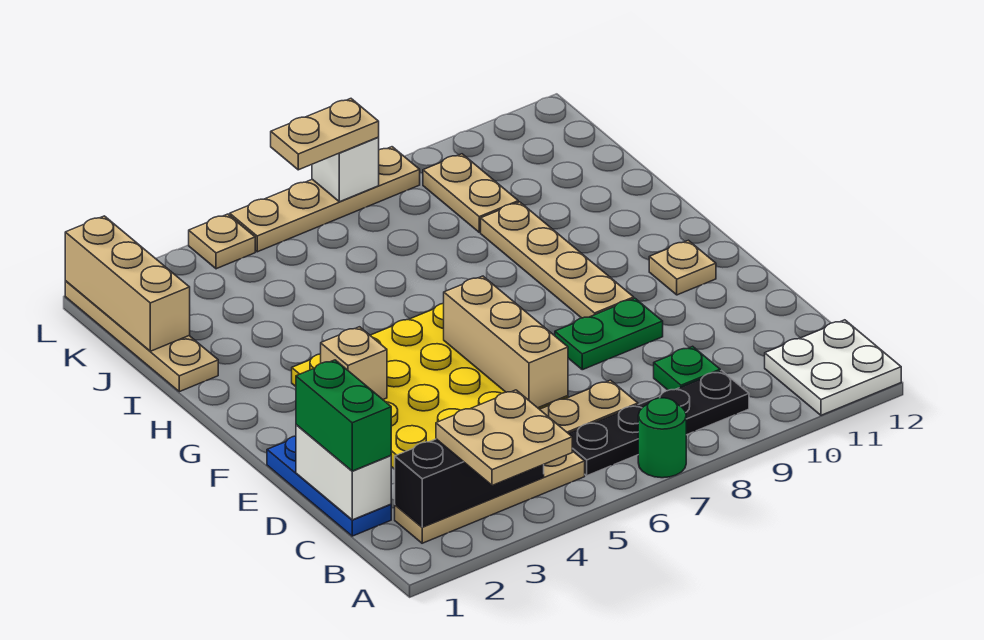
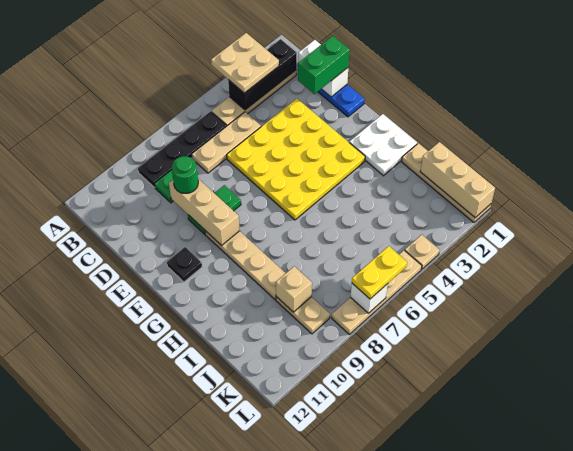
green round brick A7 level 1 -> green round brick D9 level 3
white plate A11:B12 level 1 -> white plate G1:H2 level 1
green brick C1:D1 level 3 -> green brick D1:D2 level 3
tan brick D6:F6 level 2 -> tan brick D9:F9 level 2
tan brick F3 level 2 -> tan brick J9 level 2
tan plate F11 level 1 -> black plate F11 level 1
tan plate L6:L7 level 3 -> yellow plate L6:L7 level 3

